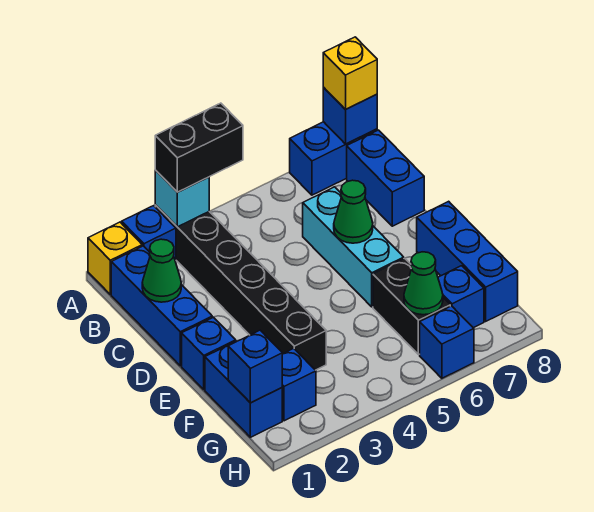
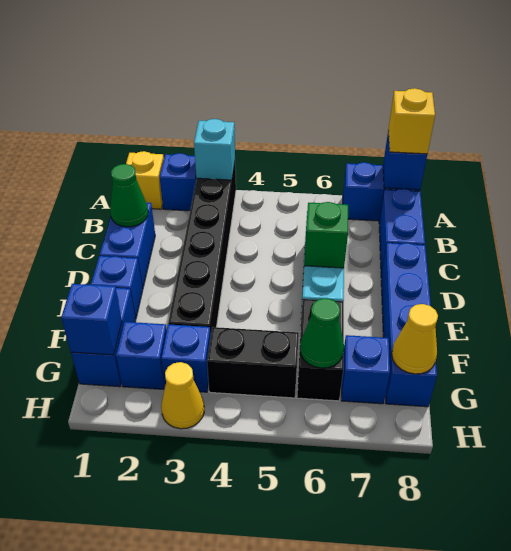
black brick A3:A4 level 3 -> black brick G4:G5 level 1
blue brick B1:D1 level 1 -> blue brick C1:D1 level 1
green cone D6 level 2 -> green brick D6 level 2
blue brick E8:G8 level 1 -> blue brick D8:G8 level 1
none -> yellow cone G8 level 2
none -> yellow cone H3 level 1
blue brick H6 level 1 -> blue brick G3 level 1

